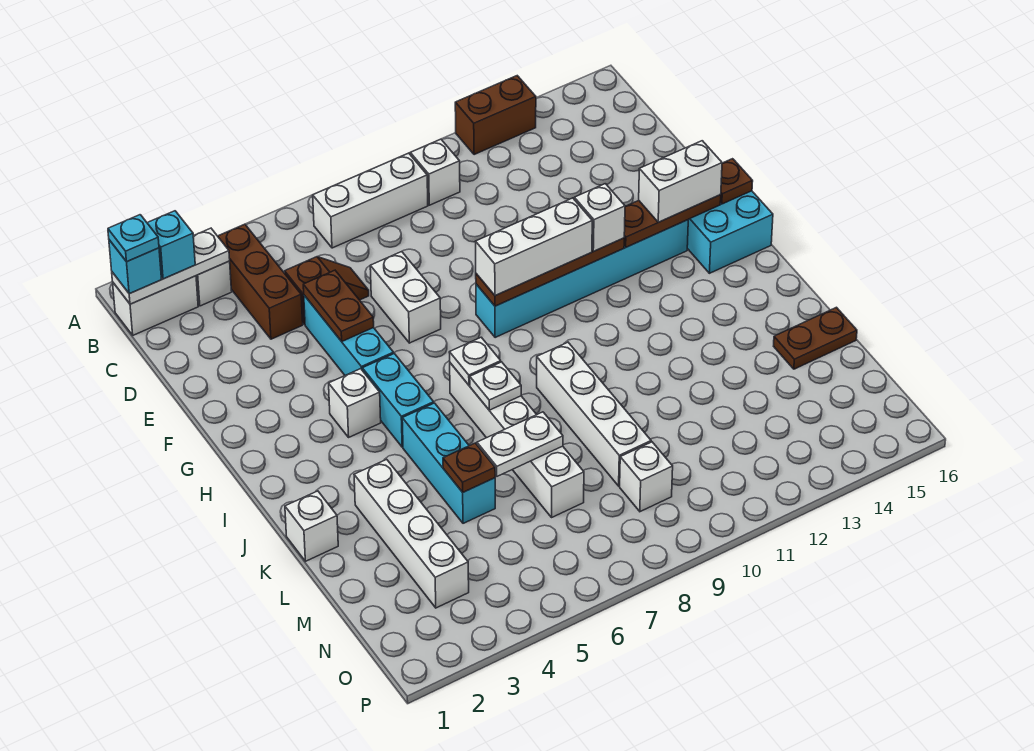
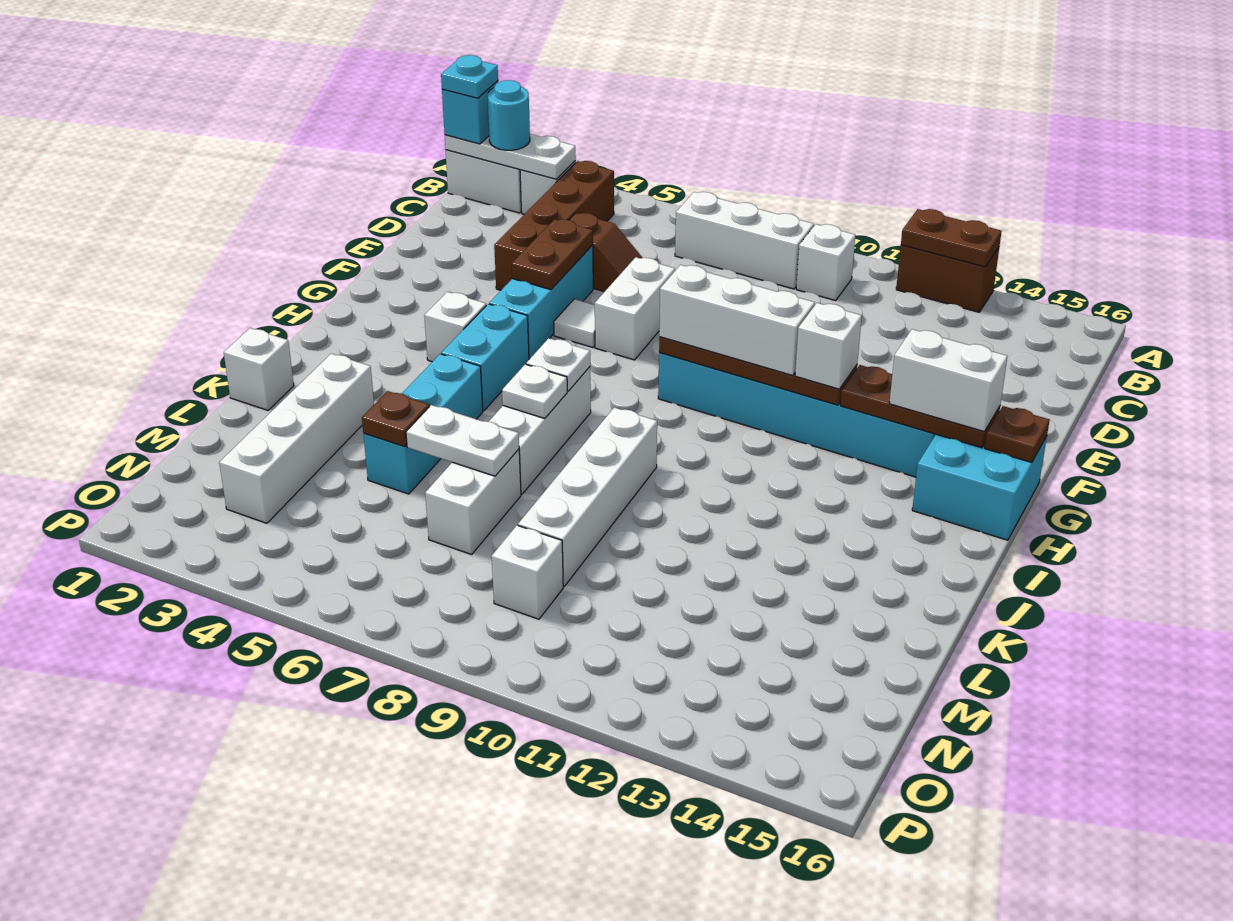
cyan brick B2 level 3 -> cyan round brick B2 level 3
brown brick B4:D4 level 1 -> brown brick B4:E4 level 1
none -> white tile F6 level 1
brown plate L15:L16 level 1 -> brown plate A12:A13 level 2

